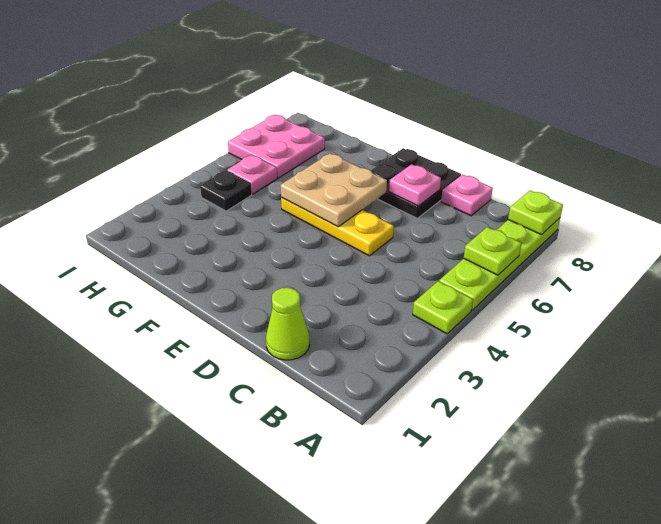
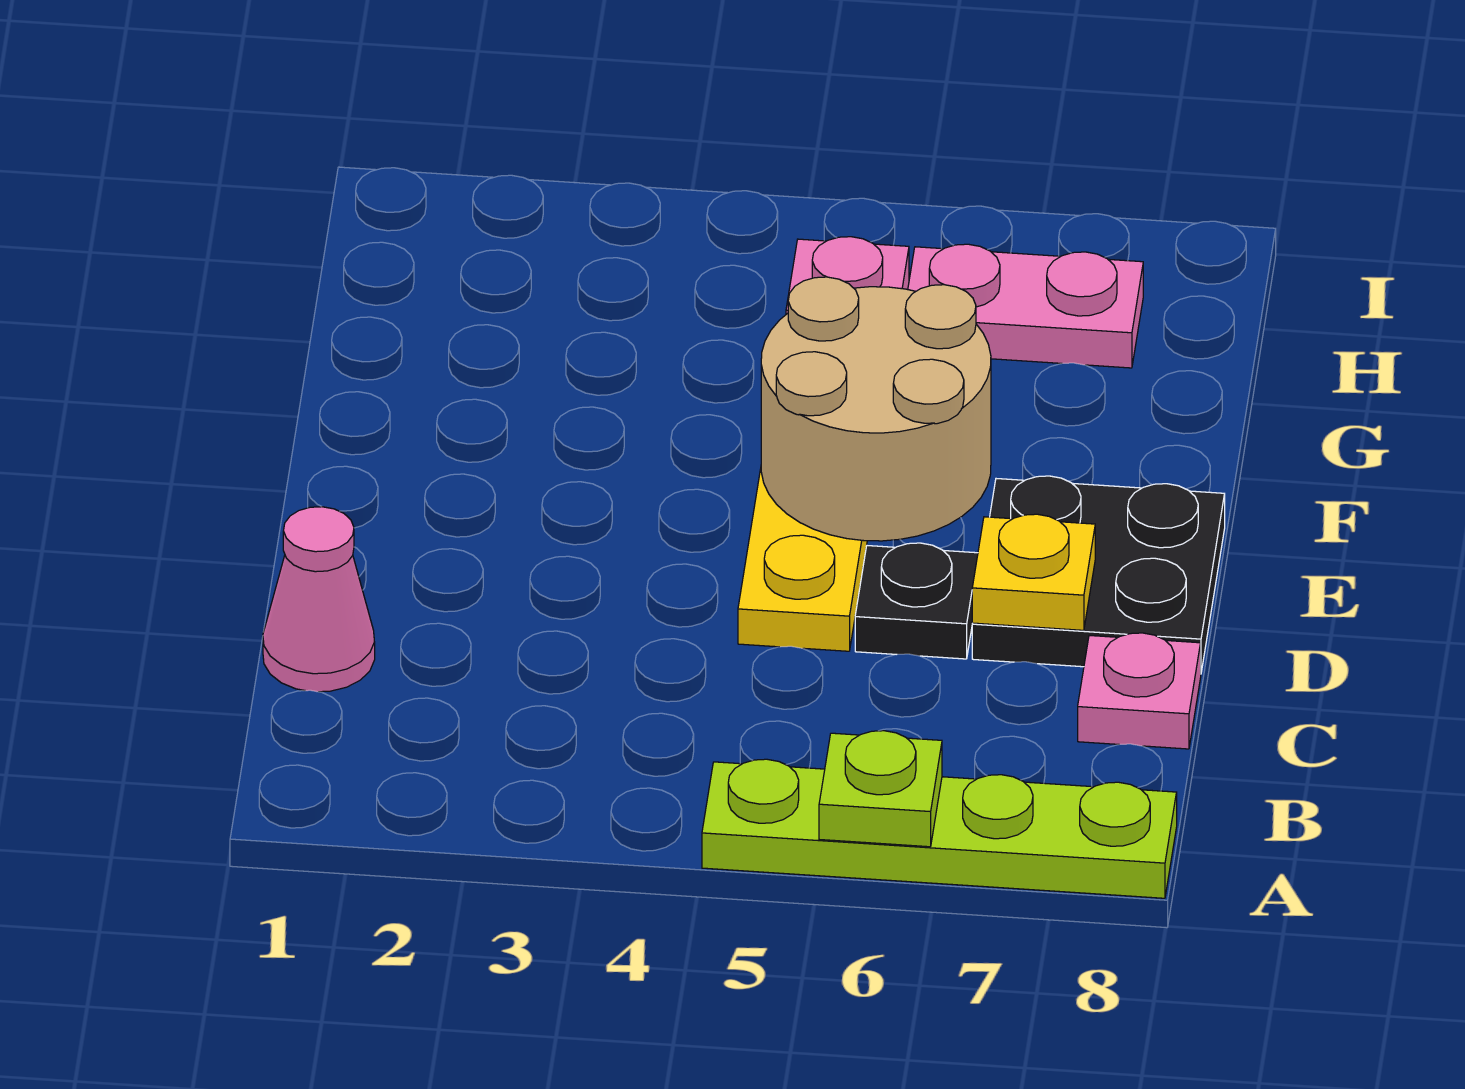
lime plate A4 level 1 -> none
lime plate A8 level 2 -> none
lime cone C1 level 1 -> pink cone C1 level 1
pink plate D7 level 2 -> yellow plate D7 level 2
tan plate E5:F6 level 2 -> tan round brick E5:F6 level 2
black plate H4 level 1 -> black plate D6 level 1
pink plate H6:I7 level 1 -> pink plate H6:H7 level 1

